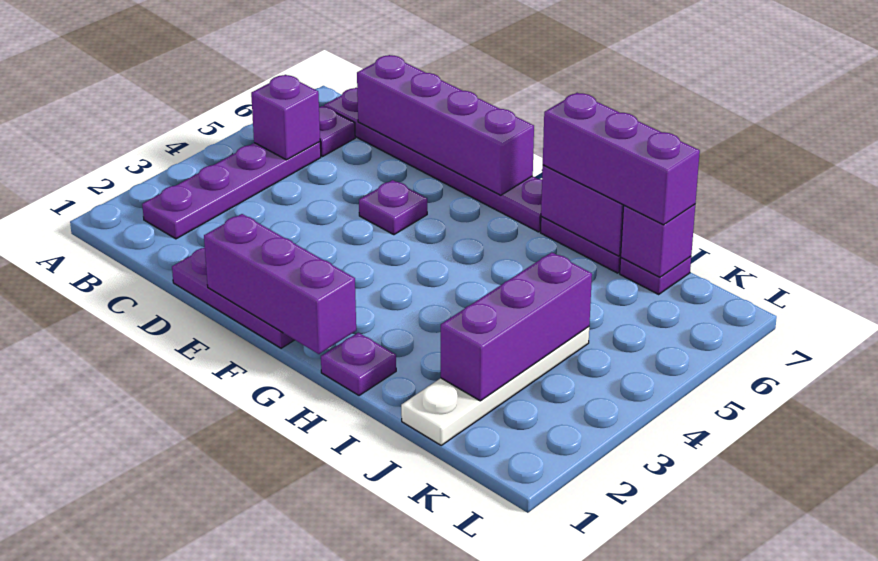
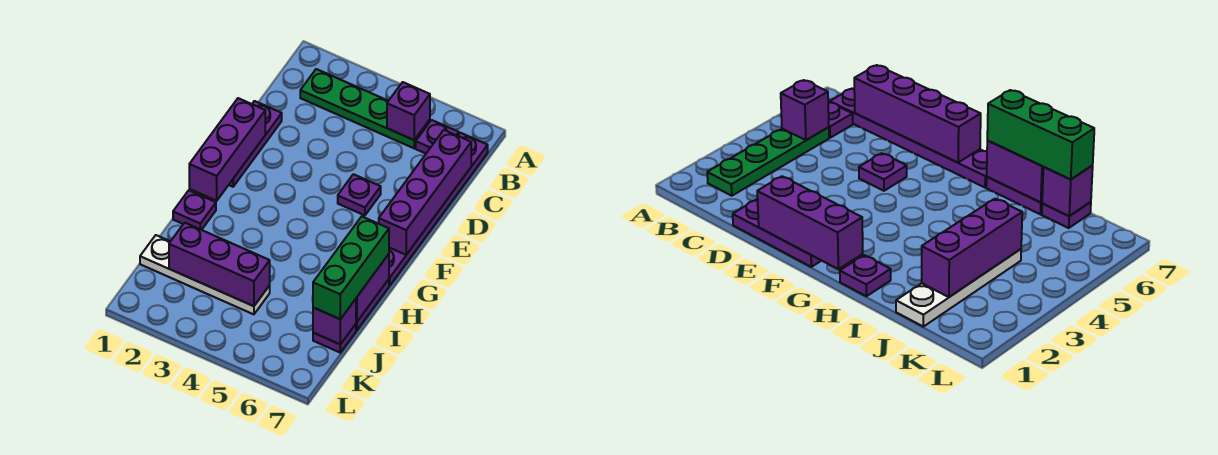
purple plate B2:B5 level 1 -> green plate B2:B5 level 1
purple brick H7:J7 level 3 -> green brick H7:J7 level 3

